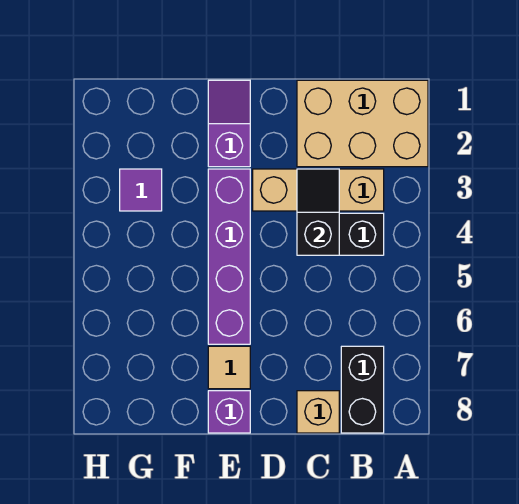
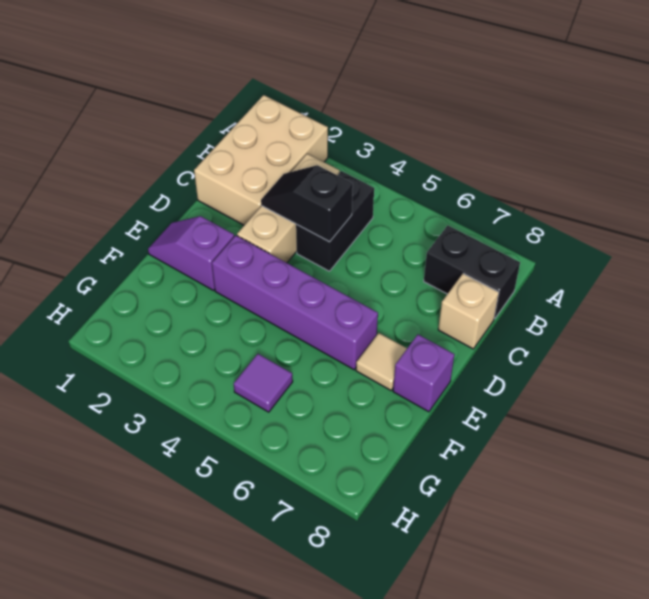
purple tile G3 level 1 -> purple tile G5 level 1

